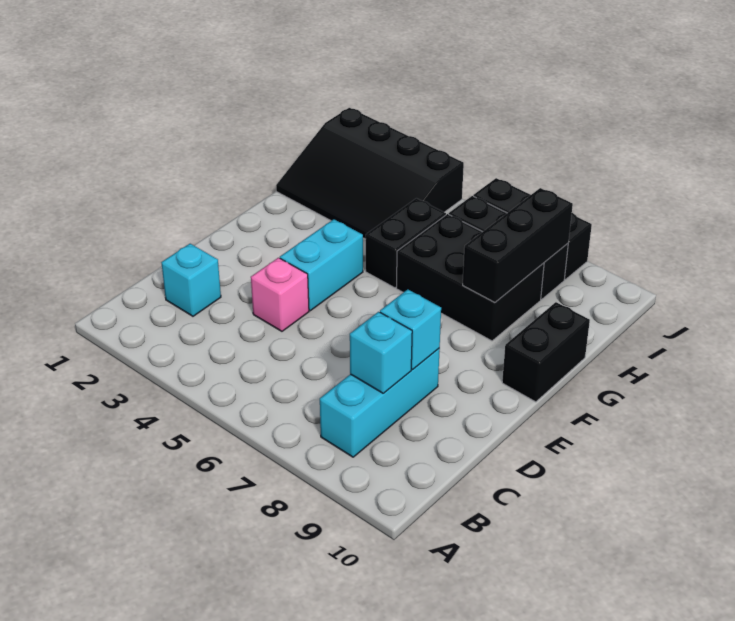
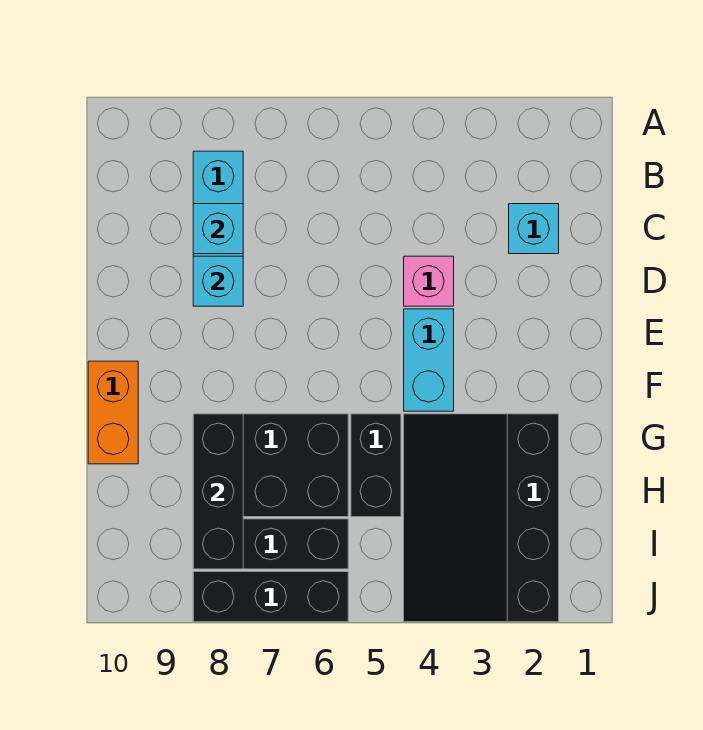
black brick F10:G10 level 1 -> orange brick F10:G10 level 1
black slope H1:J4 level 1 top J -> black slope G2:J4 level 1 top 2

